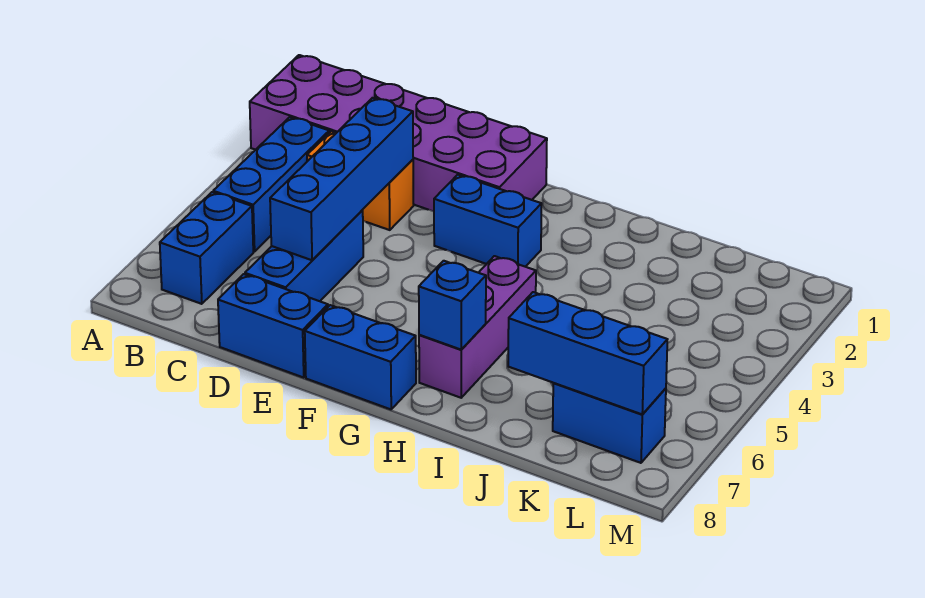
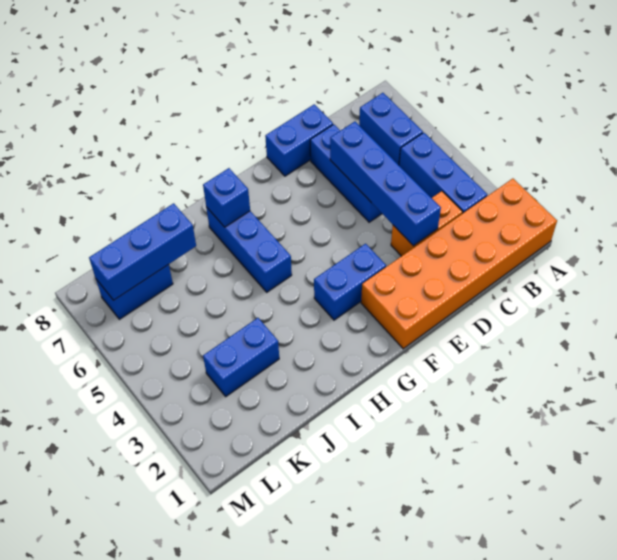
purple brick A1:F2 level 1 -> orange brick A1:F2 level 1
blue brick F8:G8 level 1 -> blue brick J3:K3 level 1
purple brick H5:H7 level 1 -> blue brick H5:H7 level 1

